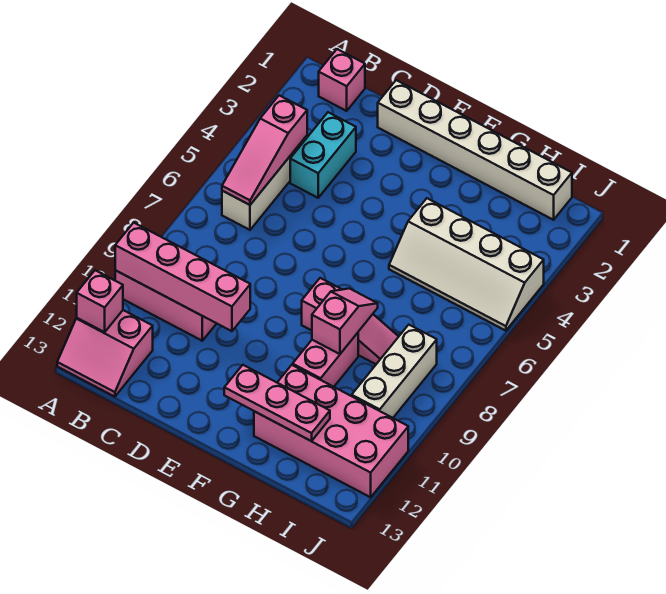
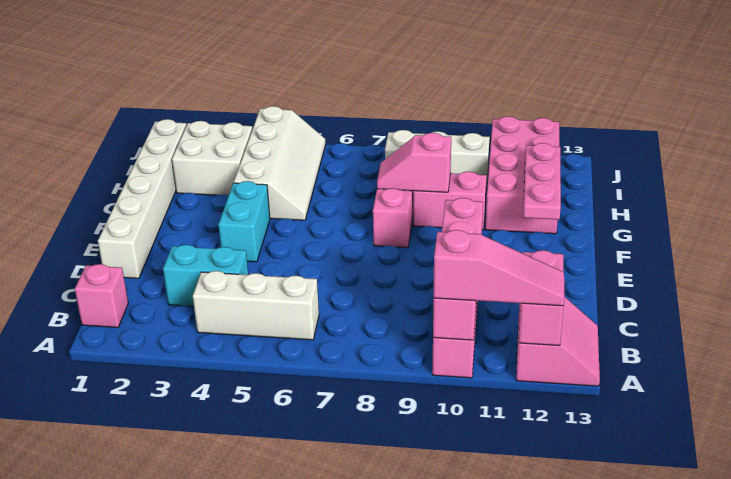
pink brick A12 level 2 -> pink brick A12:B12 level 2
pink slope B4:B6 level 2 top 4 -> pink slope A10:A12 level 3 top 10
none -> cyan brick E4:F4 level 1
none -> white brick H2:I3 level 1

